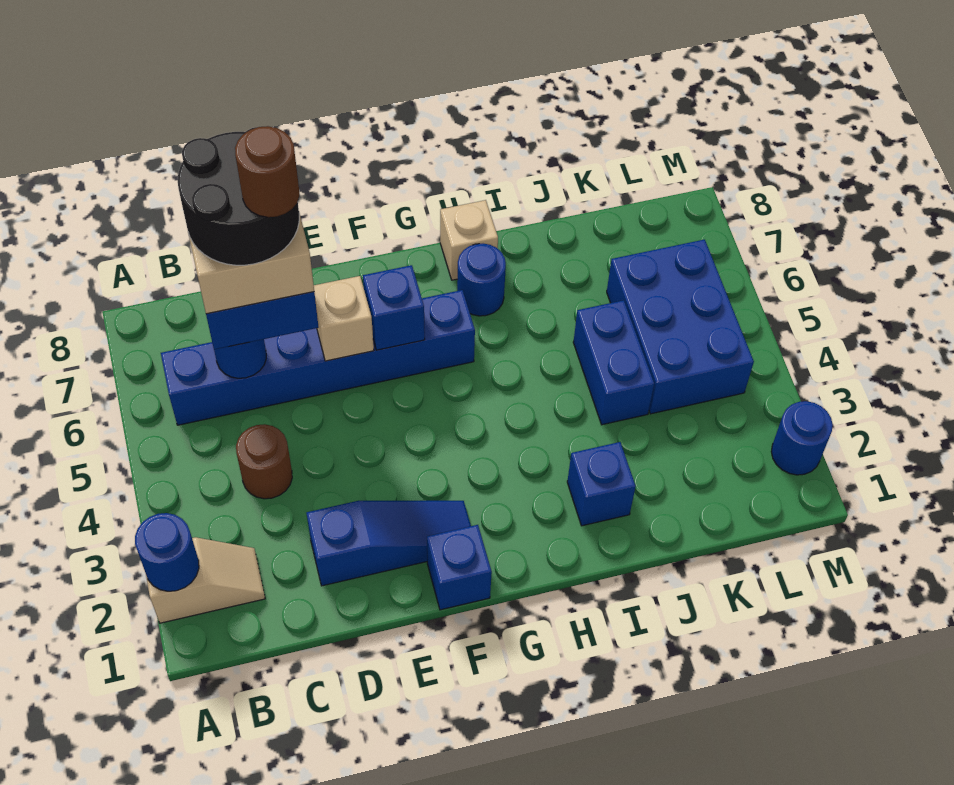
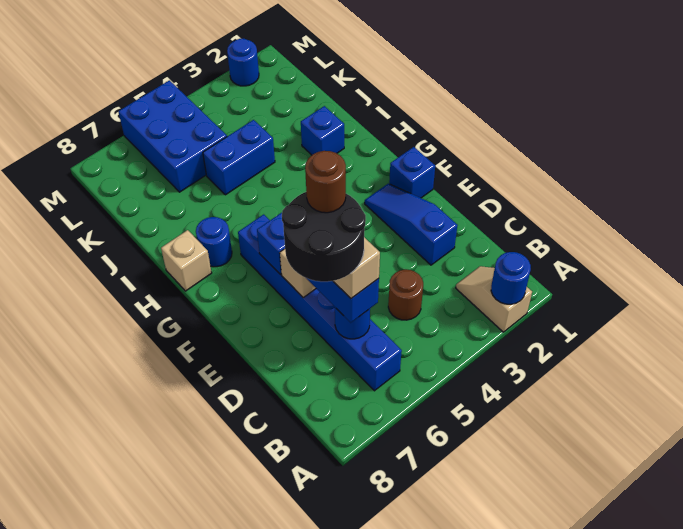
blue brick K4:L6 level 1 -> blue brick K5:M6 level 1

